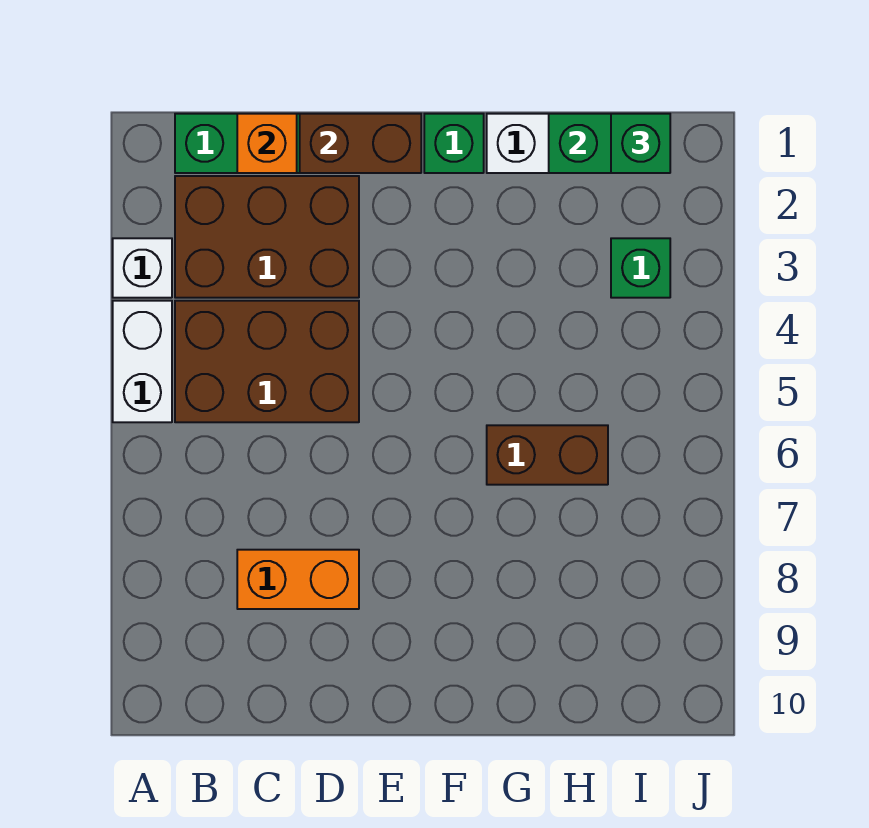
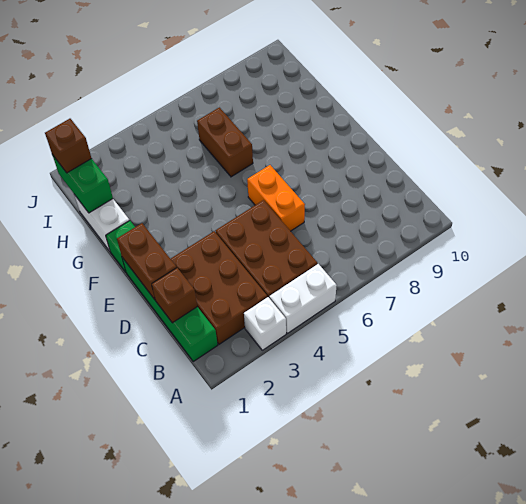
orange brick C1 level 2 -> brown brick C1 level 2
orange brick C8:D8 level 1 -> orange brick D6:E6 level 1
green brick I1 level 3 -> brown brick I1 level 3
green brick I3 level 1 -> none

